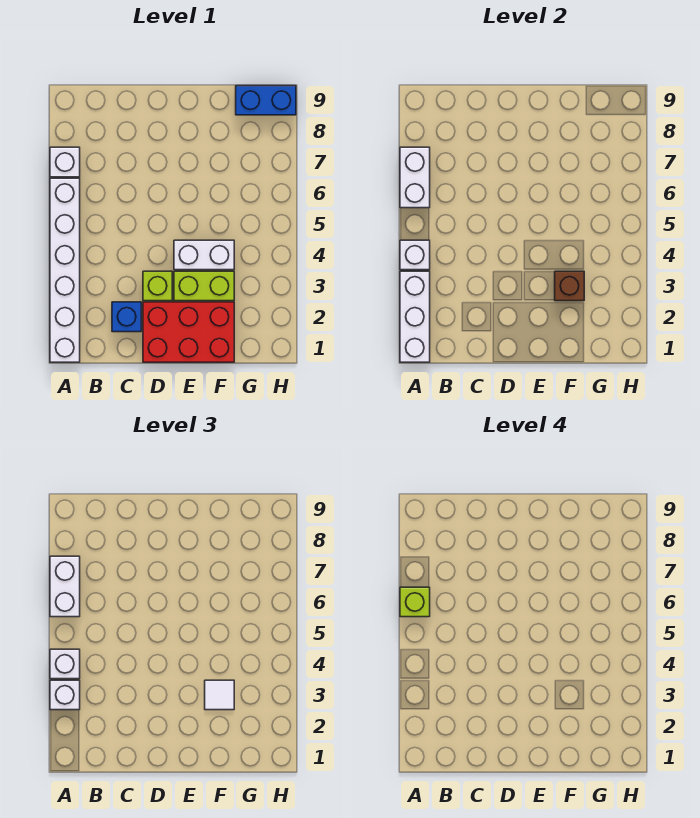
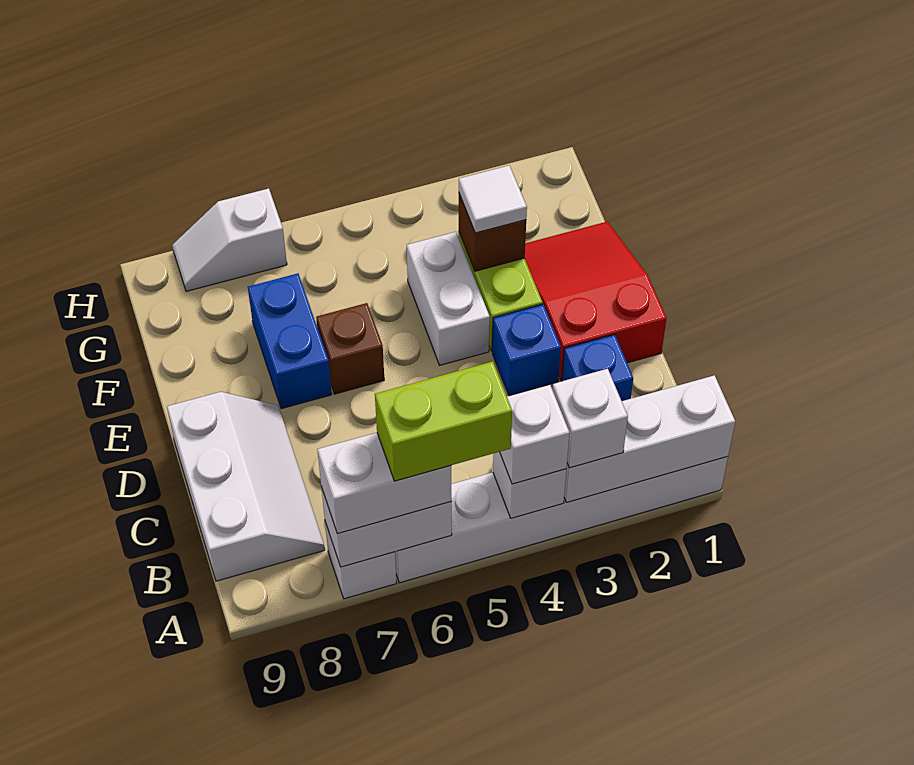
lime brick A6 level 4 -> lime brick A5:A6 level 4
none -> white slope B8:D9 level 1 top 9
red brick D1:F2 level 1 -> red slope D1:F2 level 1 top D
lime brick D3 level 1 -> blue brick D3 level 1
none -> brown brick E6 level 1
blue brick G9:H9 level 1 -> blue brick E7:F7 level 1
none -> white slope H7:H8 level 1 top 7

